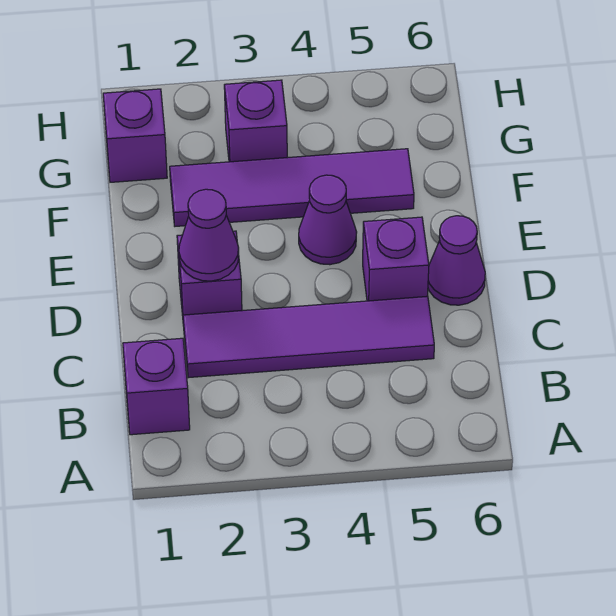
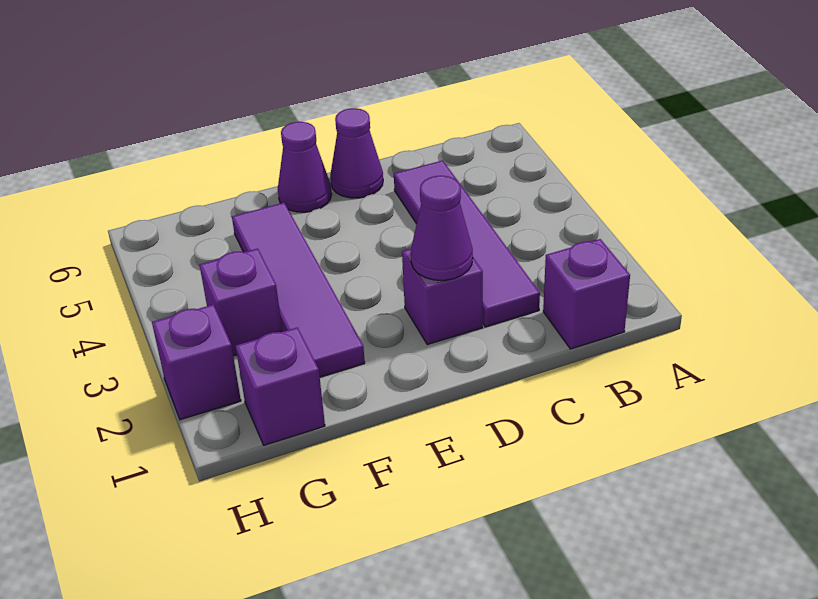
purple brick D5 level 1 -> purple brick H2 level 1
purple cone E4 level 1 -> purple cone E6 level 1

